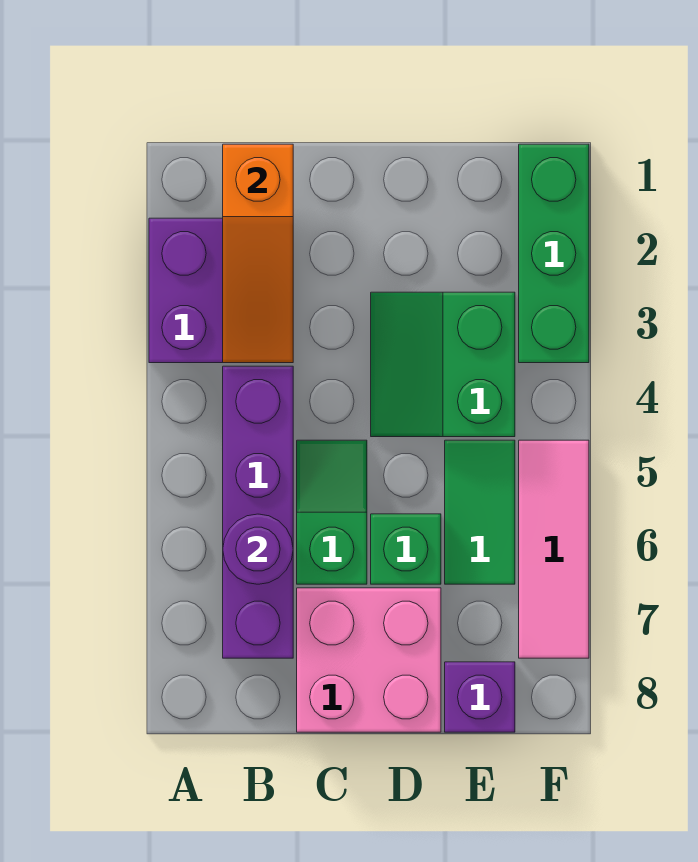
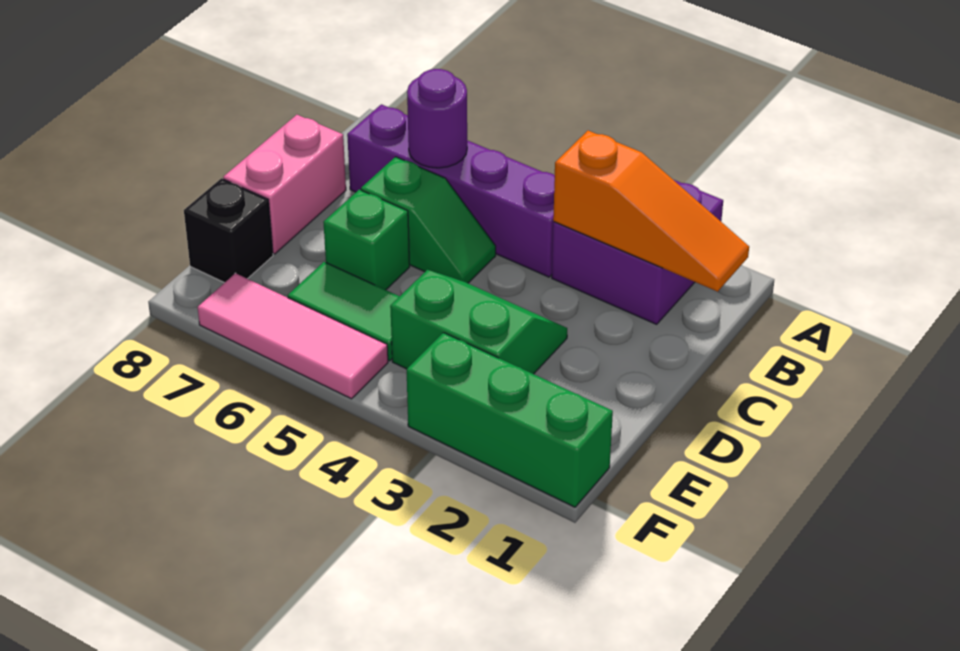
orange slope B1:B3 level 2 top 1 -> orange slope B1:B3 level 2 top 3
pink brick C7:D8 level 1 -> pink brick C8:D8 level 1
purple brick E8 level 1 -> black brick E8 level 1

